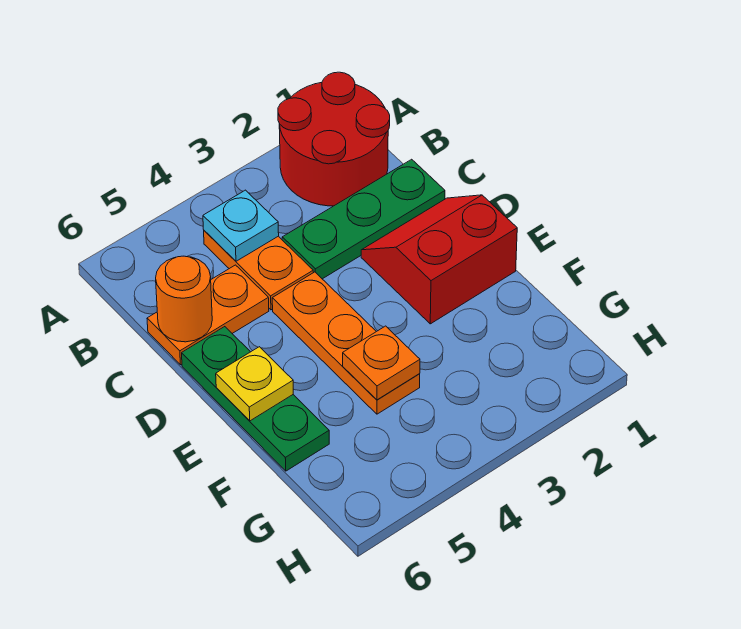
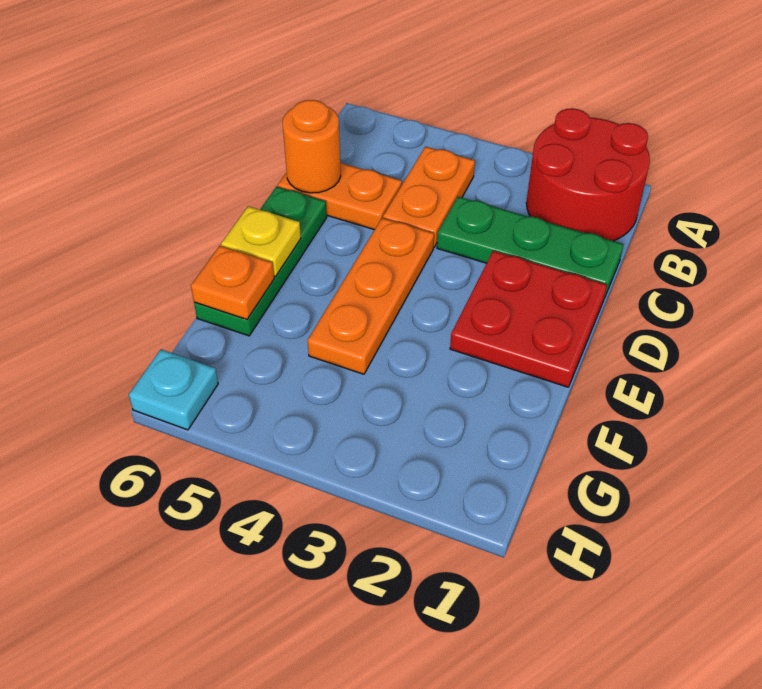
cyan plate B4 level 2 -> cyan plate H6 level 1
red slope D1:E2 level 1 top E -> red plate D1:E2 level 1
orange plate F4 level 2 -> orange plate F6 level 2

